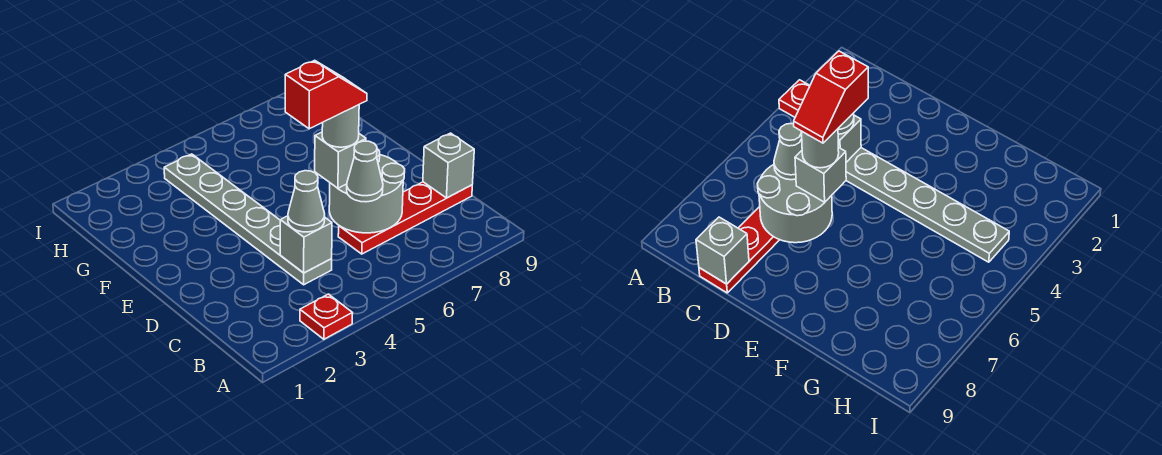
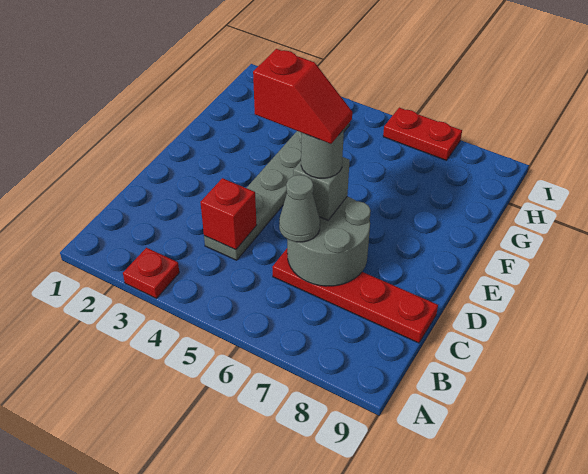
grey brick C4 level 2 -> red brick C4 level 2
grey cone C4 level 3 -> none
grey brick C9 level 2 -> none
none -> red plate I6:I7 level 1

